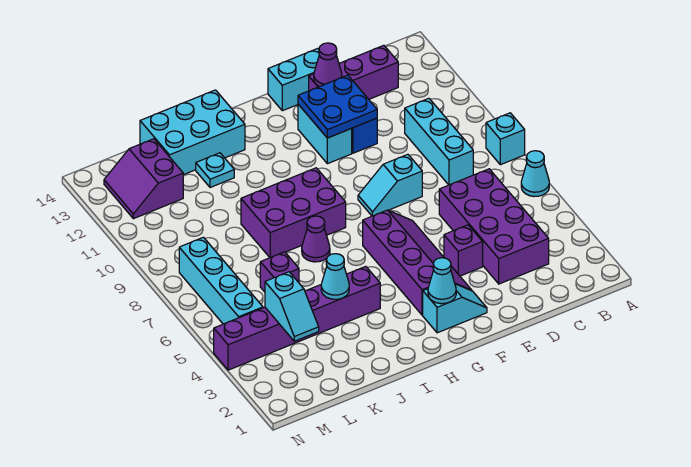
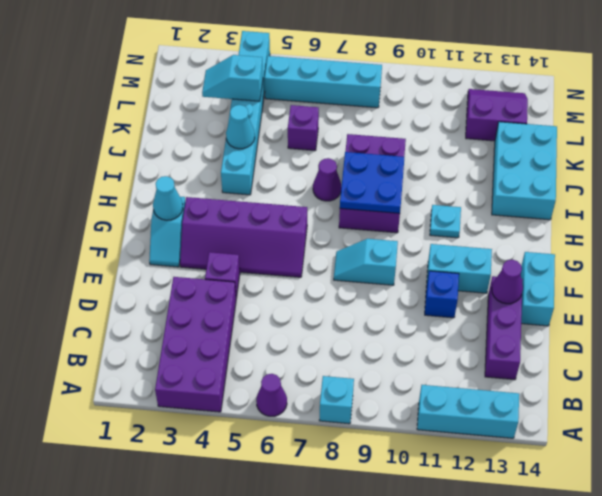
cyan cone A6 level 1 -> purple cone A6 level 1
purple brick C3:D6 level 1 -> purple brick A3:D4 level 1
cyan brick C8:C10 level 1 -> cyan brick A11:A13 level 1
cyan slope E8:F8 level 1 top E -> cyan slope F8:F9 level 1 top 9
blue plate E11:F12 level 2 -> blue plate H8:I9 level 2
purple brick I4:N4 level 1 -> cyan brick I4:N4 level 1
cyan plate J12 level 1 -> cyan plate H11 level 1

